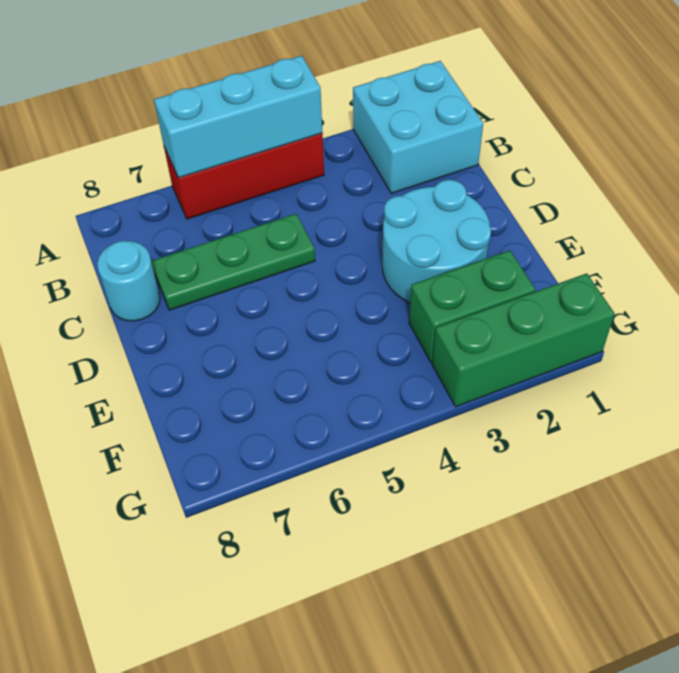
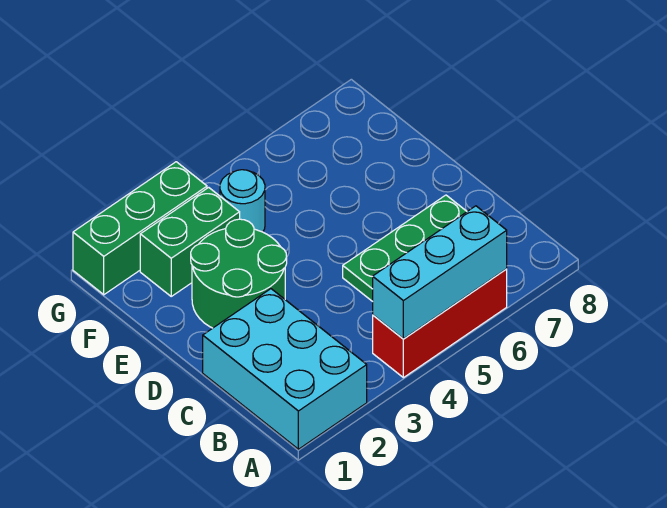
cyan brick A1:B2 level 1 -> cyan brick A1:C2 level 1
cyan round brick C8 level 1 -> cyan round brick F4 level 1
cyan round brick D2:E3 level 1 -> green round brick D2:E3 level 1

